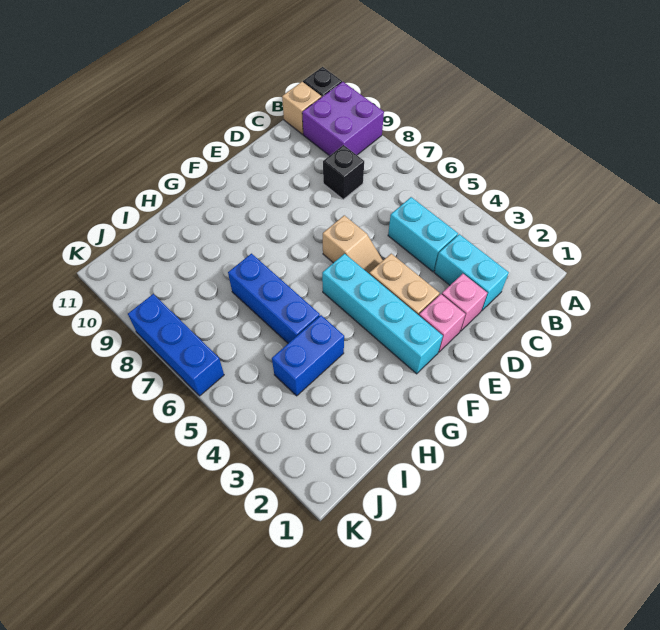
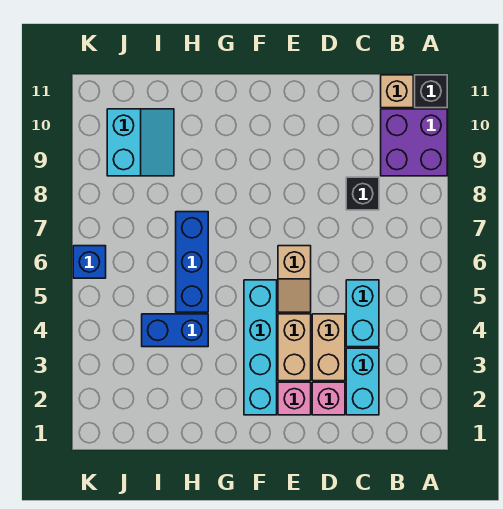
none -> tan brick D3:D4 level 1
none -> cyan slope I9:J10 level 1 top J
blue brick K6:K8 level 1 -> blue brick K6 level 1

